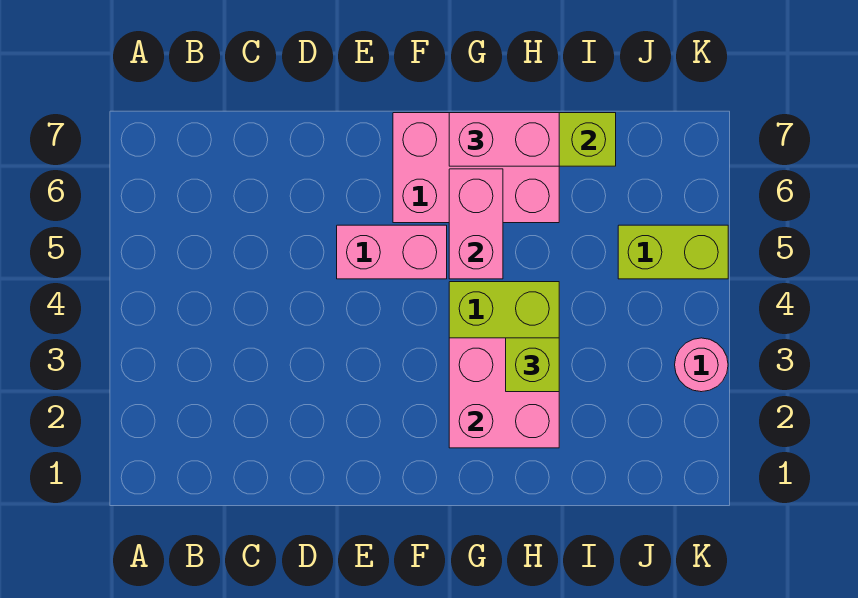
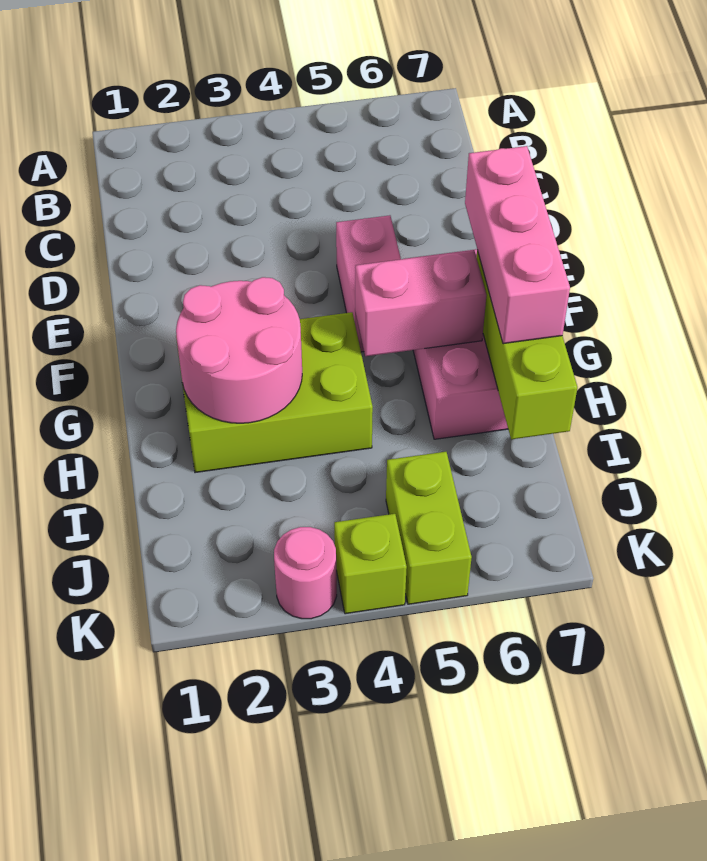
pink brick G2:H3 level 2 -> pink round brick G2:H3 level 2
pink brick G7:H7 level 3 -> pink brick F7:H7 level 3
lime brick H3 level 3 -> lime brick K4 level 1

